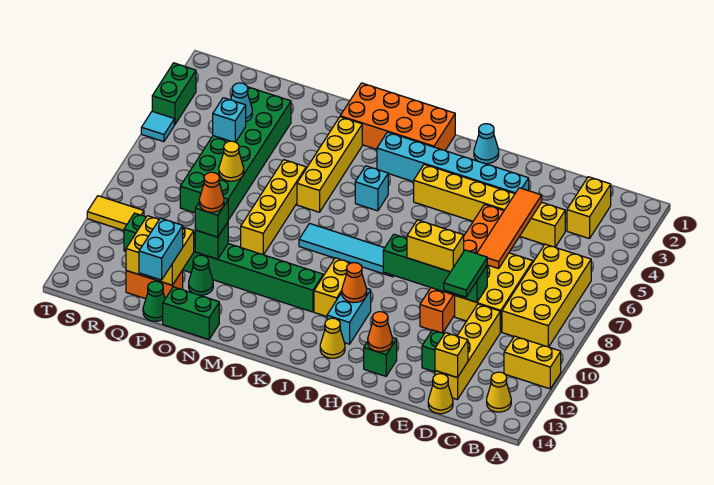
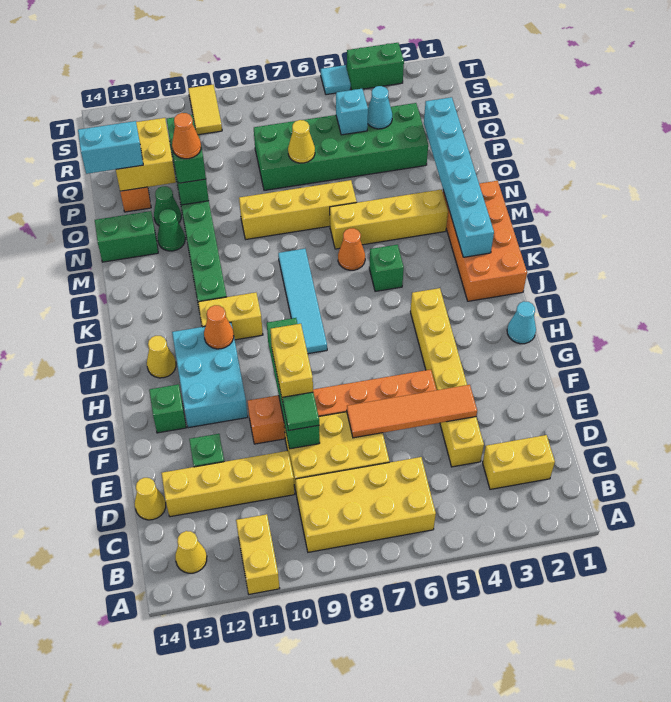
yellow brick D13 level 2 -> none
green tile E9:E10 level 3 -> green tile E9 level 3
cyan brick F3:K3 level 1 -> cyan brick K2:P2 level 2
orange cone G13 level 2 -> orange cone L6 level 1
cyan brick I11:I12 level 1 -> cyan brick G11:I12 level 1
cyan brick K5 level 1 -> green brick K5 level 1
green brick N14:O14 level 1 -> green brick N13:N14 level 1
green cone P14 level 1 -> green cone N12 level 1

